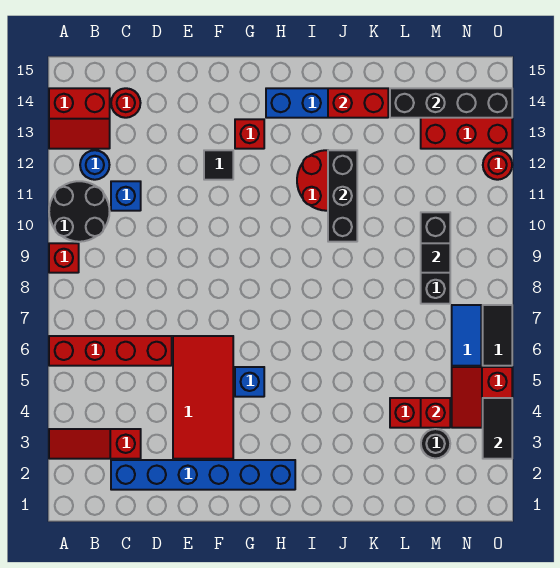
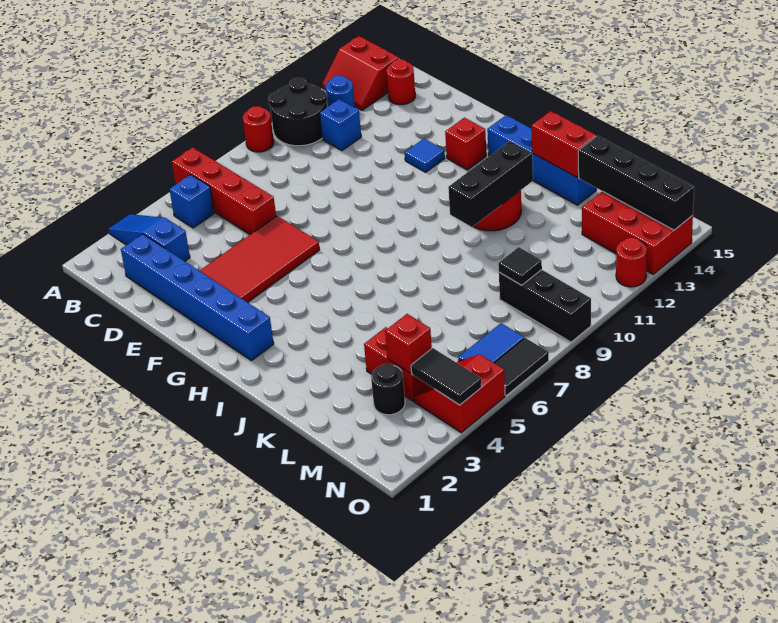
red slope A3:C3 level 1 top C -> blue slope A3:C3 level 1 top C
red brick A9 level 1 -> red round brick A9 level 1
black tile F12 level 1 -> blue tile F12 level 1
blue brick G5 level 1 -> blue brick B5 level 1
black brick M8:M10 level 1 -> black brick M9:O9 level 1
black tile O3:O4 level 2 -> black tile N4:O4 level 2

